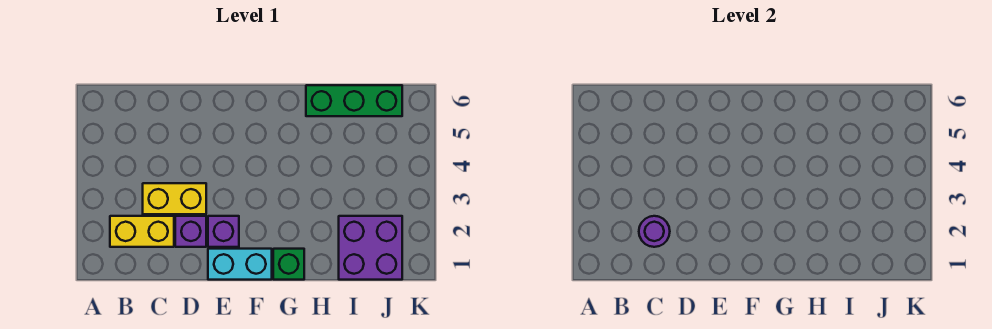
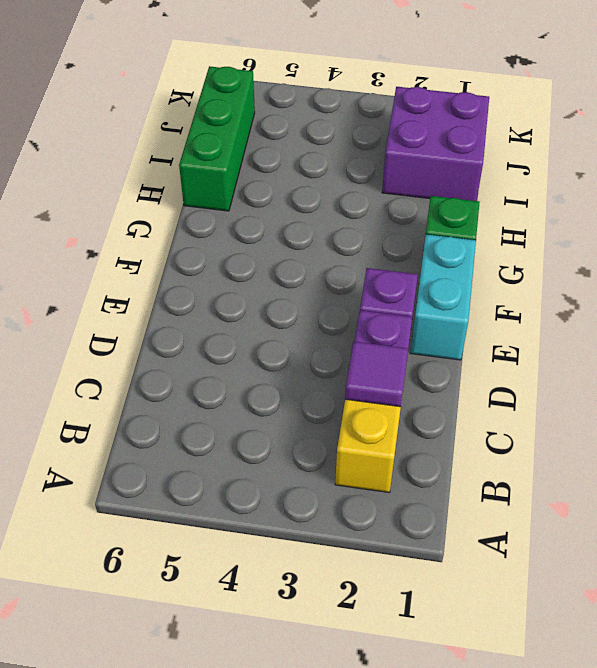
purple round brick C2 level 2 -> purple tile C2 level 2
yellow brick C3:D3 level 1 -> none

